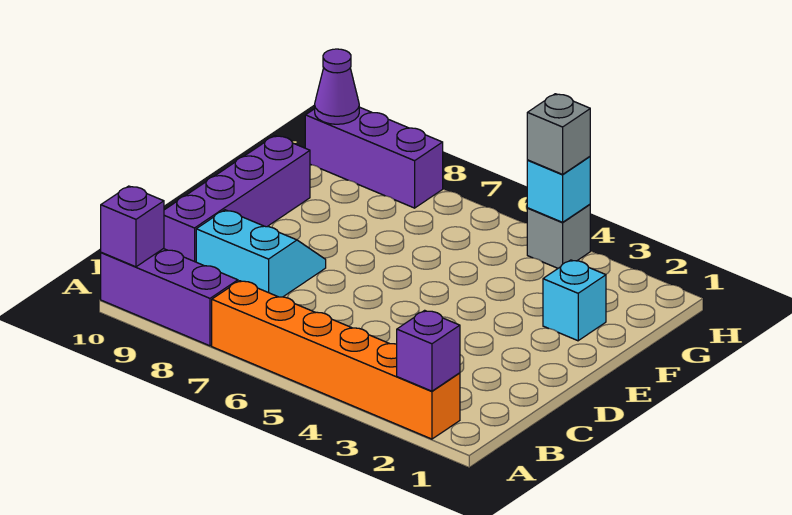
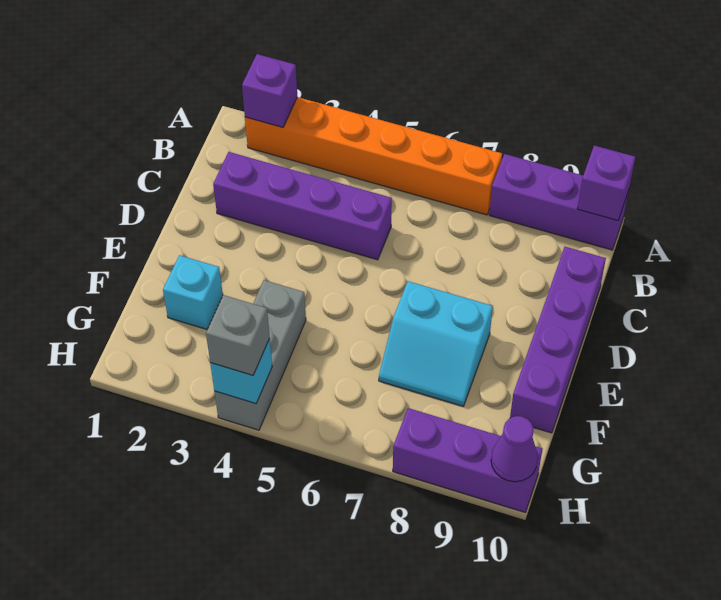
none -> purple brick C2:C5 level 1
cyan slope C8:D9 level 1 top C -> cyan slope E7:F8 level 1 top E
grey brick H4 level 1 -> grey brick F4:H4 level 1

